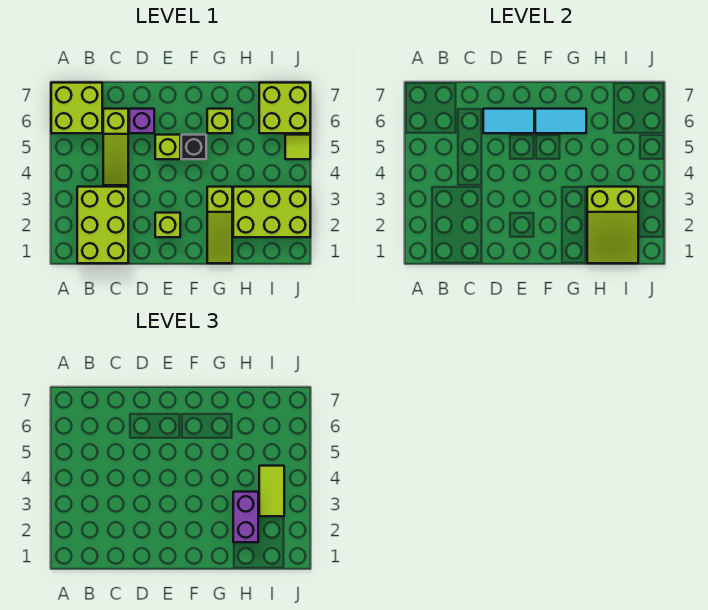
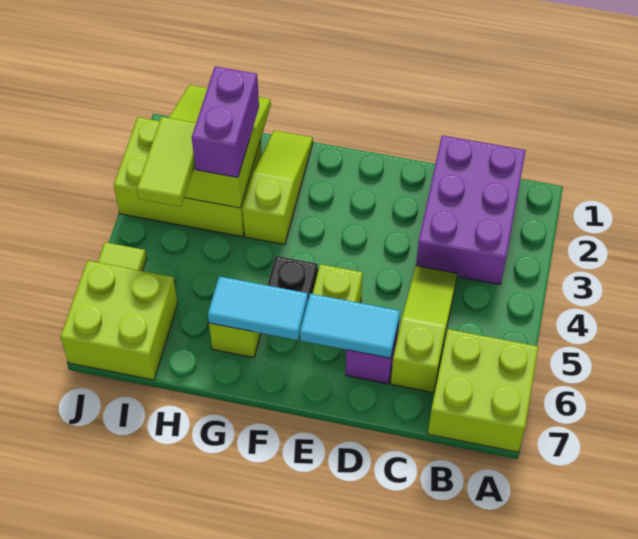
lime brick B1:C3 level 1 -> purple brick B1:C3 level 1
lime brick E2 level 1 -> none

